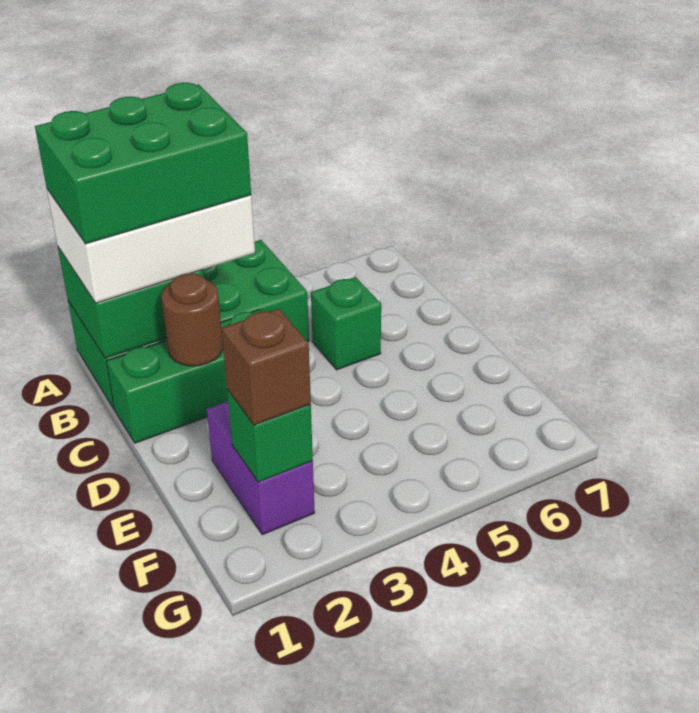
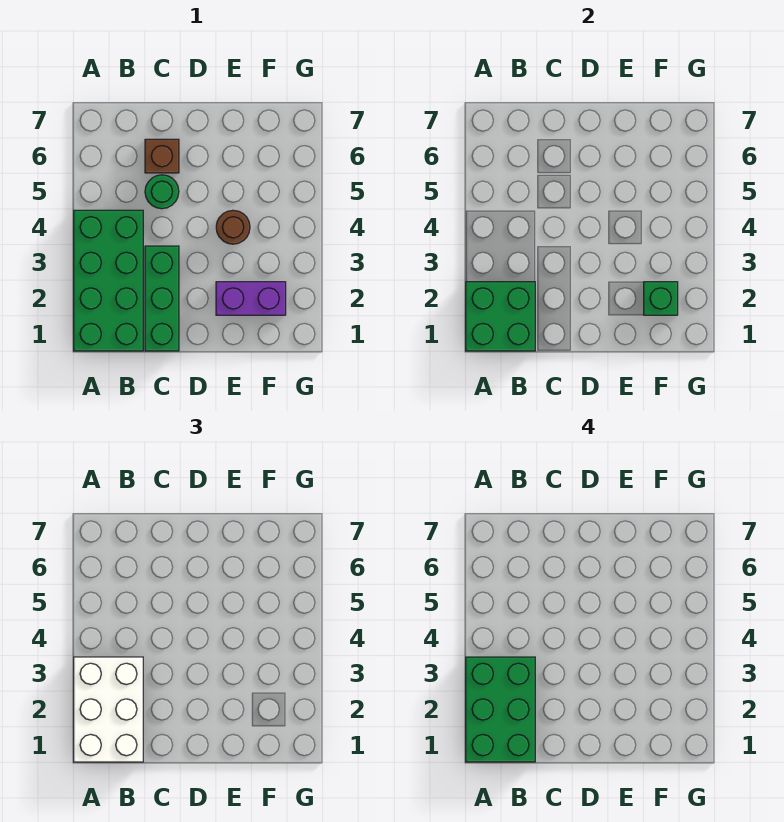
brown round brick C2 level 2 -> brown round brick E4 level 1
green brick C5 level 1 -> green round brick C5 level 1
brown brick F2 level 3 -> brown brick C6 level 1

